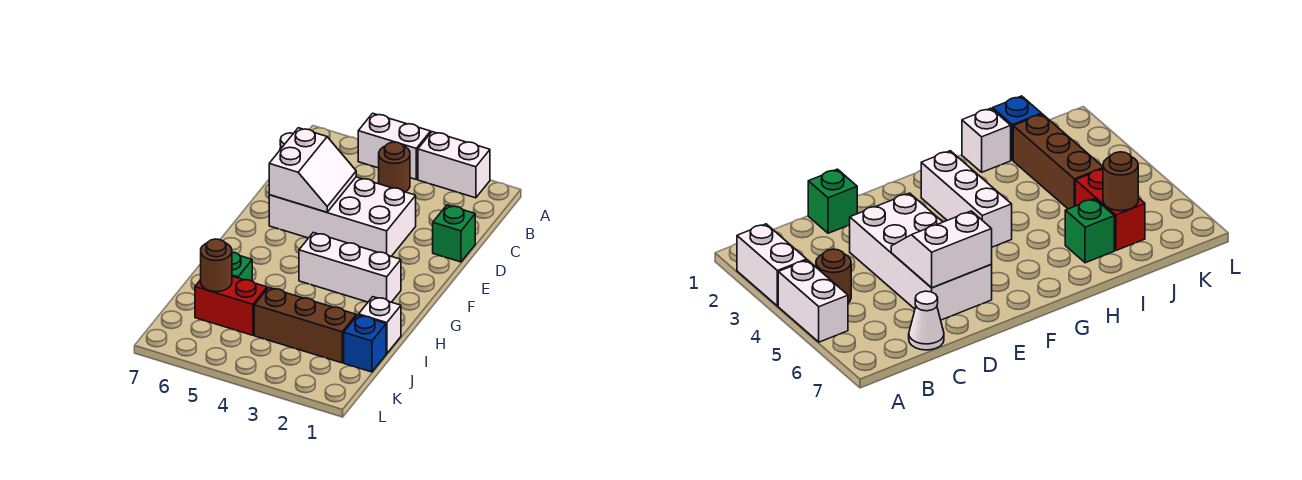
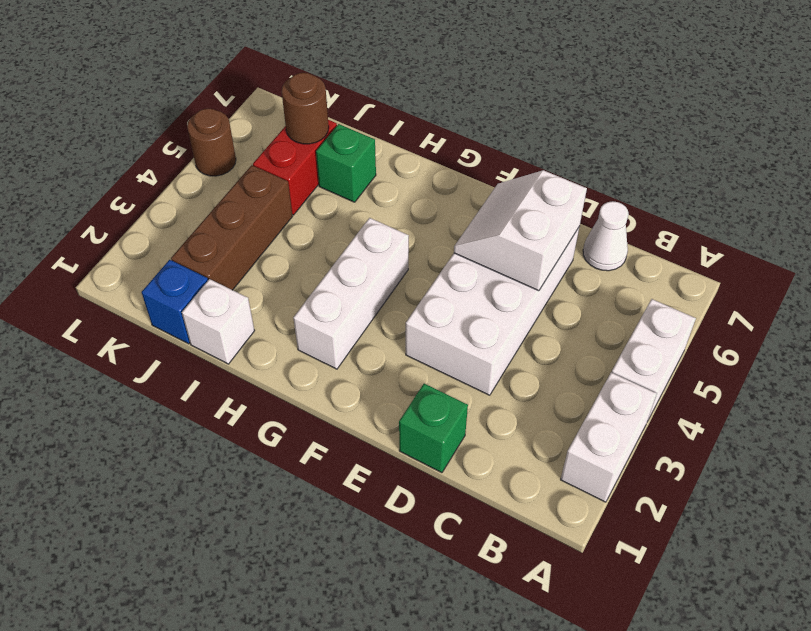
brown round brick B4 level 1 -> brown round brick L5 level 1
white slope D5:E6 level 2 top 6 -> white slope D5:E6 level 2 top D

